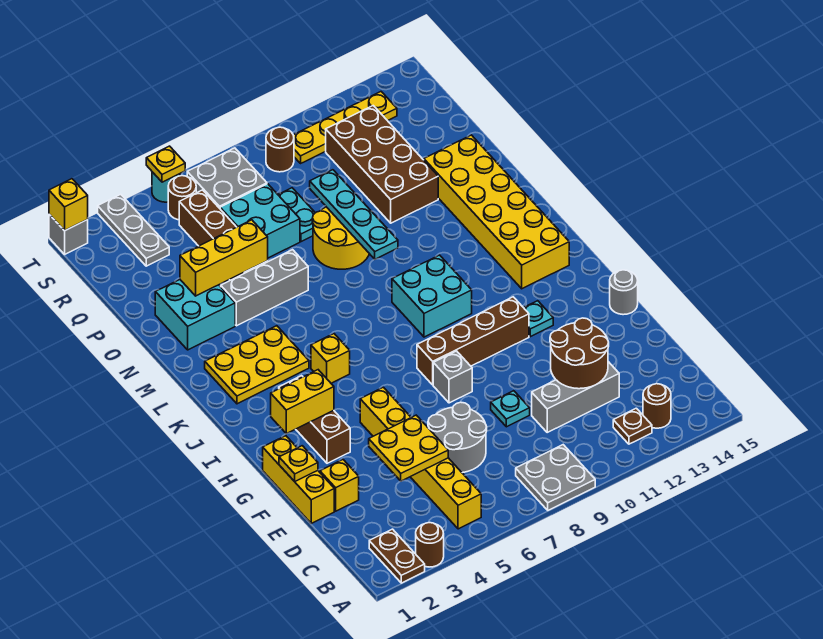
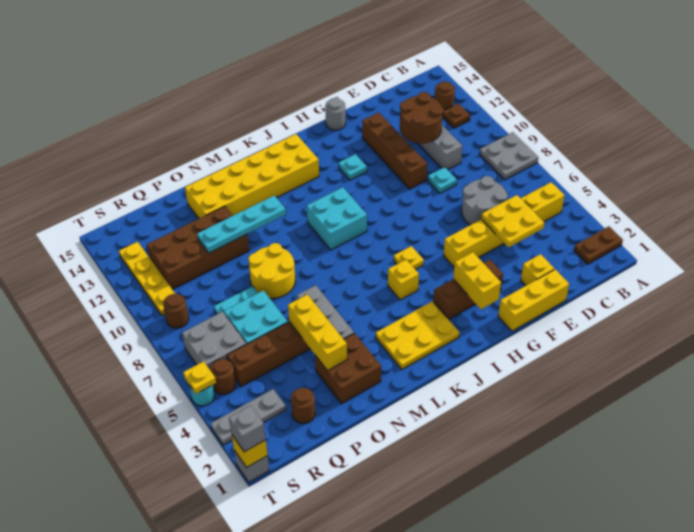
brown round brick A3 level 1 -> brown round brick Q2 level 1
yellow plate F1 level 2 -> yellow plate I6 level 1
grey brick G8 level 1 -> grey brick T1 level 3
brown brick H8:H11 level 1 -> brown brick F10:F13 level 1
yellow plate K2:L4 level 1 -> yellow plate J2:L3 level 1
cyan plate M9:P9 level 2 -> cyan plate M11:P11 level 2
cyan brick N2:O3 level 1 -> brown brick N2:O3 level 1

